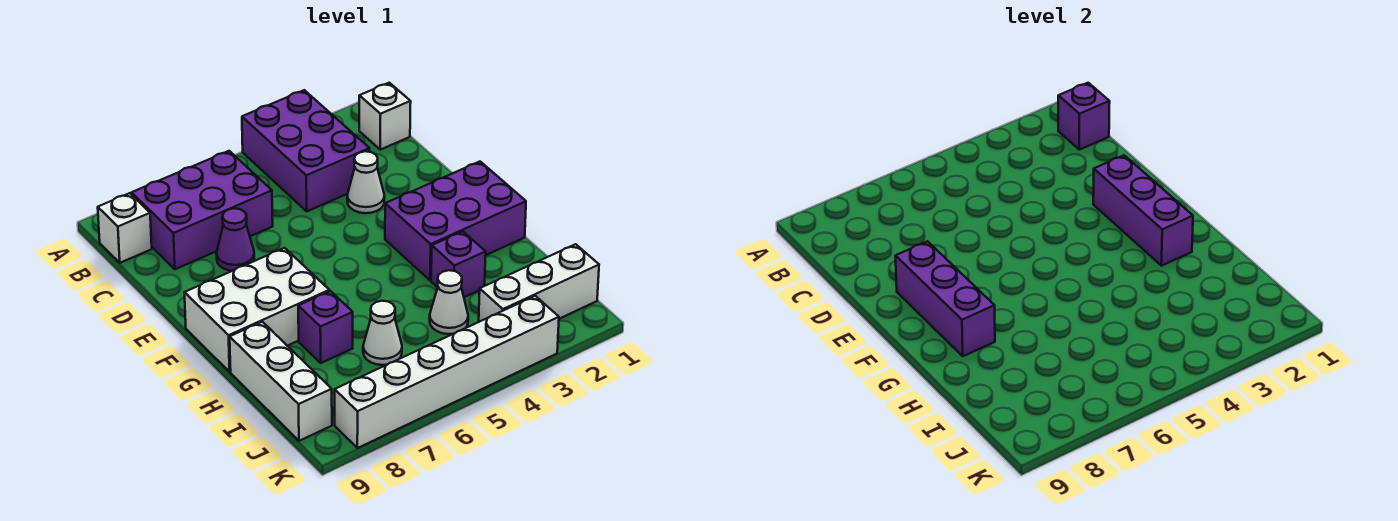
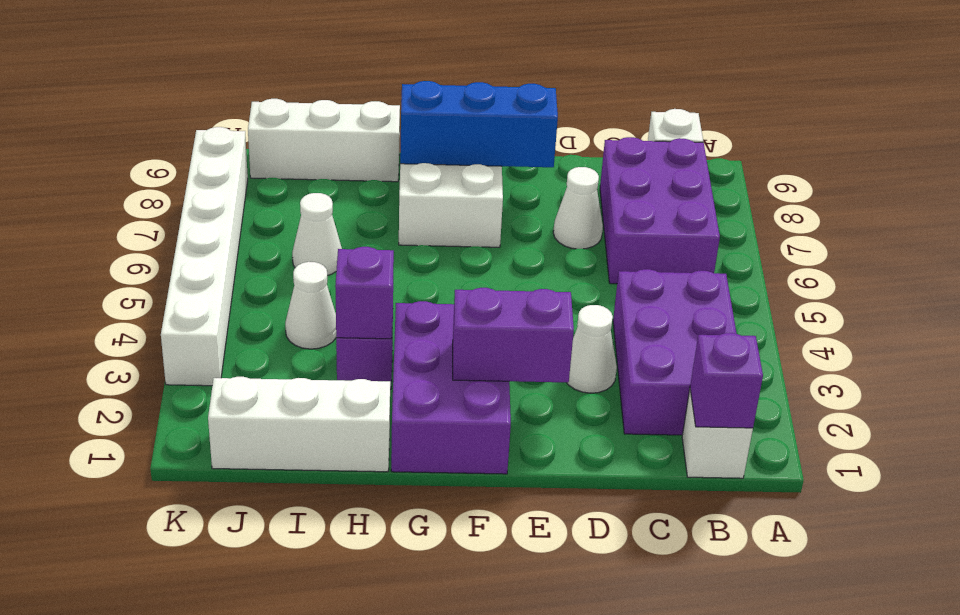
purple brick A3:C4 level 1 -> purple brick B2:C4 level 1
purple cone D7 level 1 -> white cone D7 level 1
purple brick E2:G2 level 2 -> purple brick E2:F2 level 2
purple brick E8:G8 level 2 -> blue brick E8:G8 level 2
purple brick H7 level 1 -> purple brick H3 level 2
white brick J1:J3 level 1 -> white brick H1:J1 level 1

